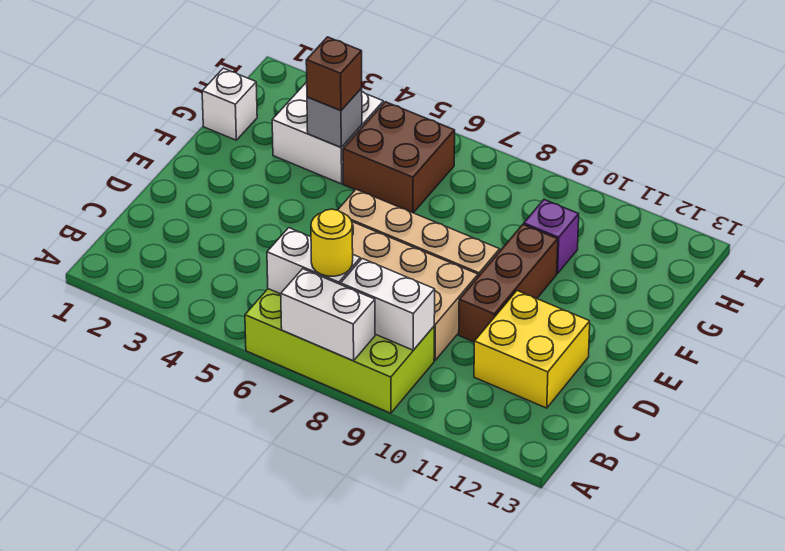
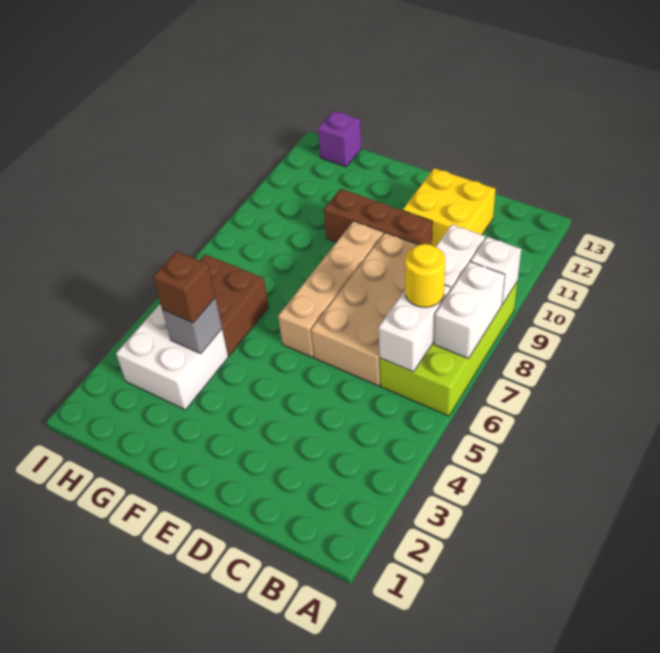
white brick G1 level 1 -> white brick A9 level 2
purple brick G10 level 1 -> purple brick H13 level 1

